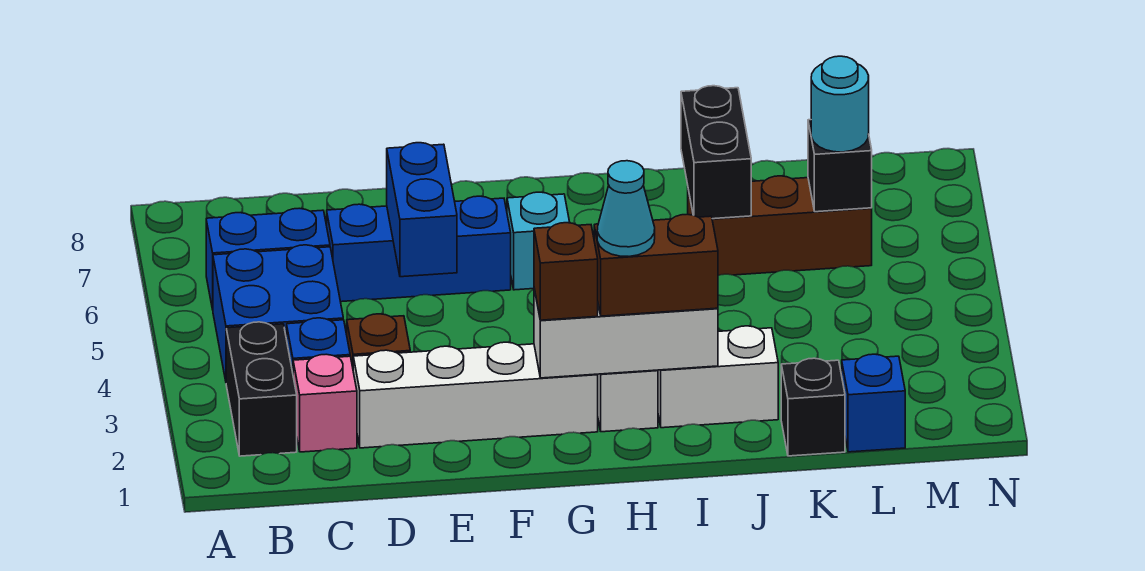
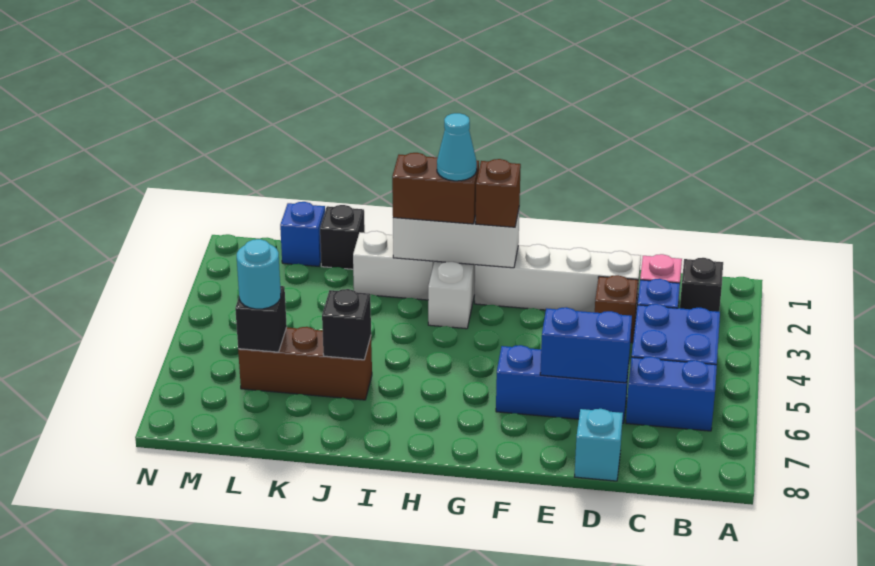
black brick B2:B3 level 1 -> black brick B2 level 1
blue brick E5:E6 level 2 -> blue brick D6:E6 level 2
cyan brick G6 level 1 -> cyan brick D8 level 1
black brick J6:J7 level 2 -> black brick J6 level 2

